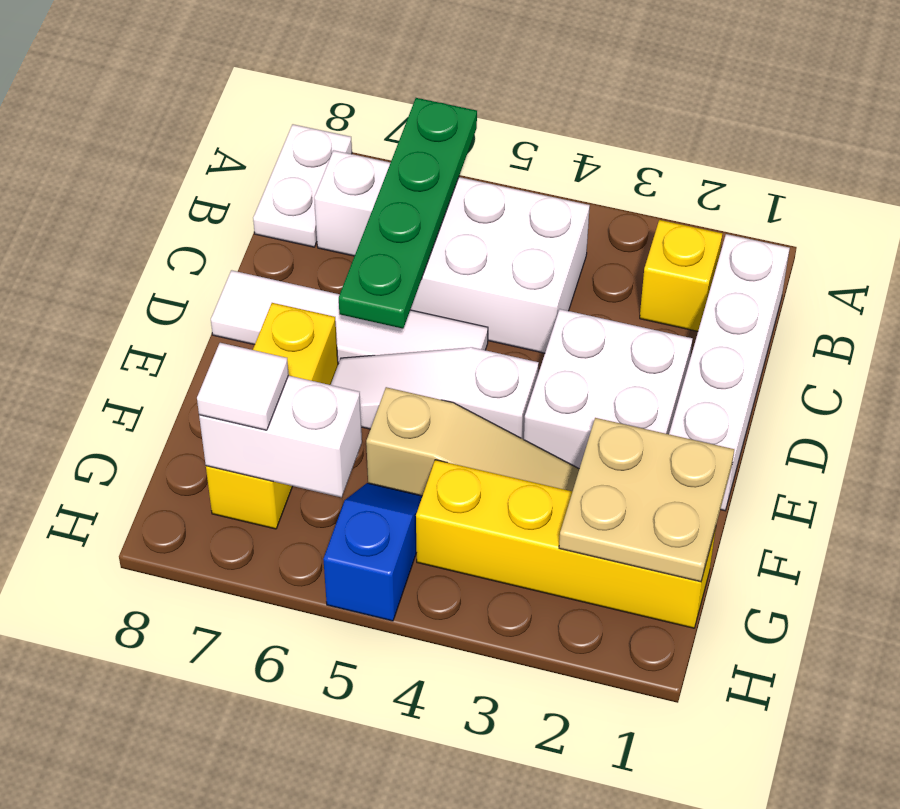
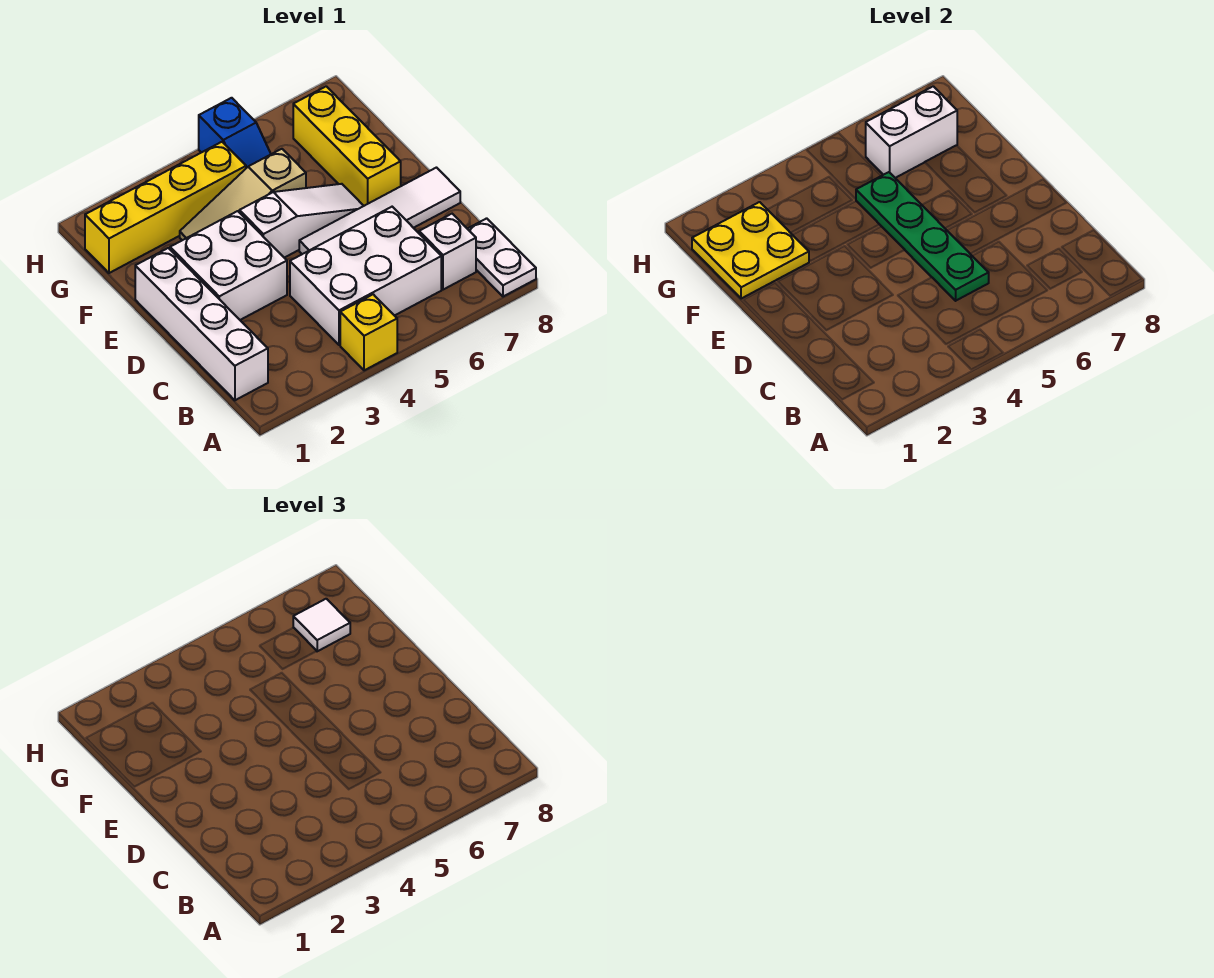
green plate A6:D6 level 2 -> green plate C5:F5 level 2
yellow brick B2 level 1 -> yellow brick A4 level 1
tan plate F1:G2 level 2 -> yellow plate F1:G2 level 2

